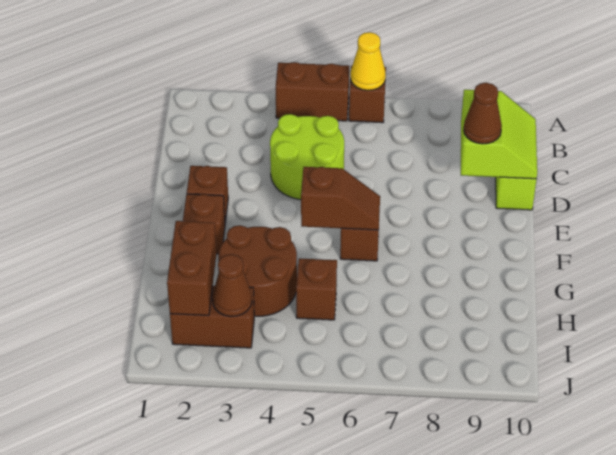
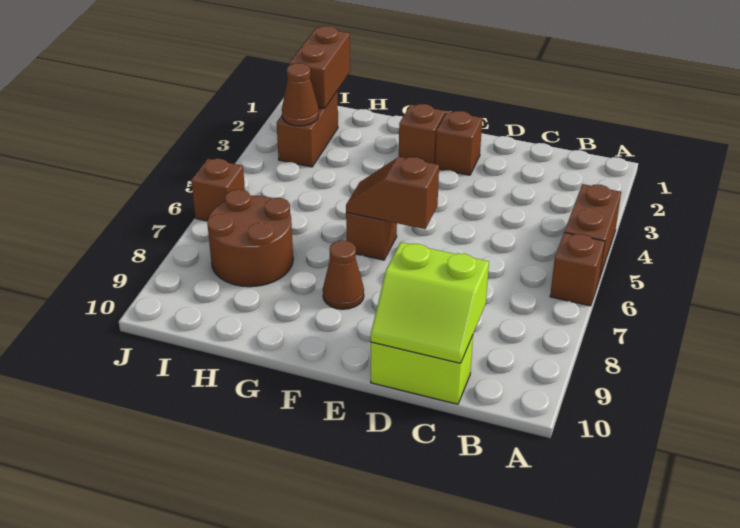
yellow cone A6 level 2 -> none
lime round brick C4:D5 level 1 -> none
brown cone D9 level 3 -> brown cone F8 level 1
brown slope F5:F6 level 2 top 5 -> brown slope E6:F6 level 2 top E
brown round brick G3:H4 level 1 -> brown round brick H7:I8 level 1
brown brick H2:I2 level 2 -> brown brick I1:I2 level 2
brown brick H5 level 1 -> brown brick J6 level 1

